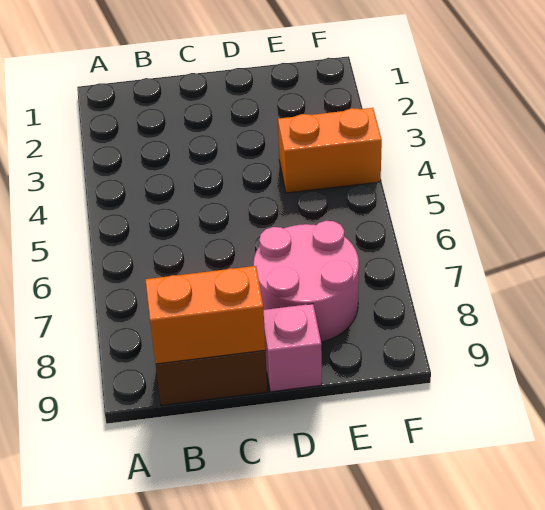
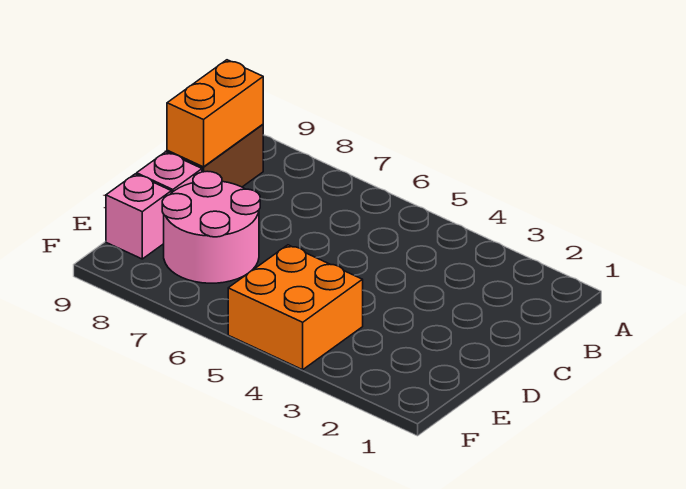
orange brick E4:F4 level 1 -> orange brick E4:F5 level 1
none -> pink brick E9 level 1

